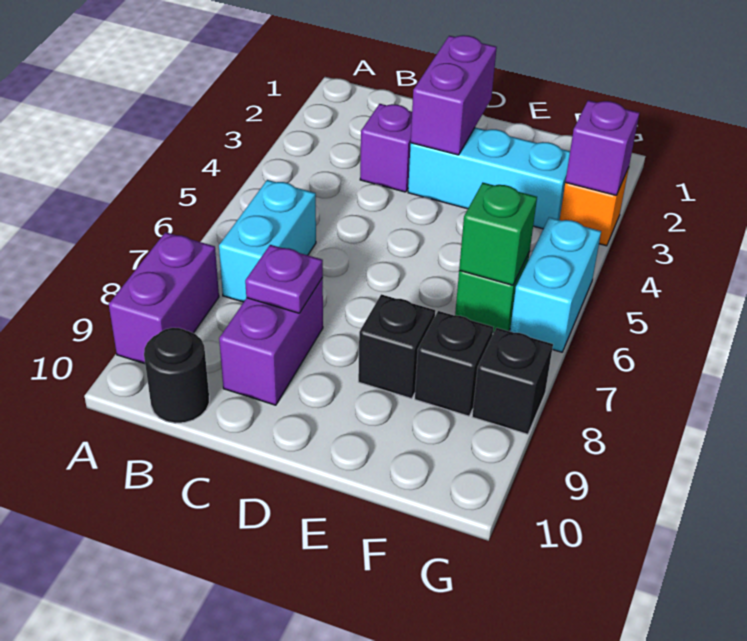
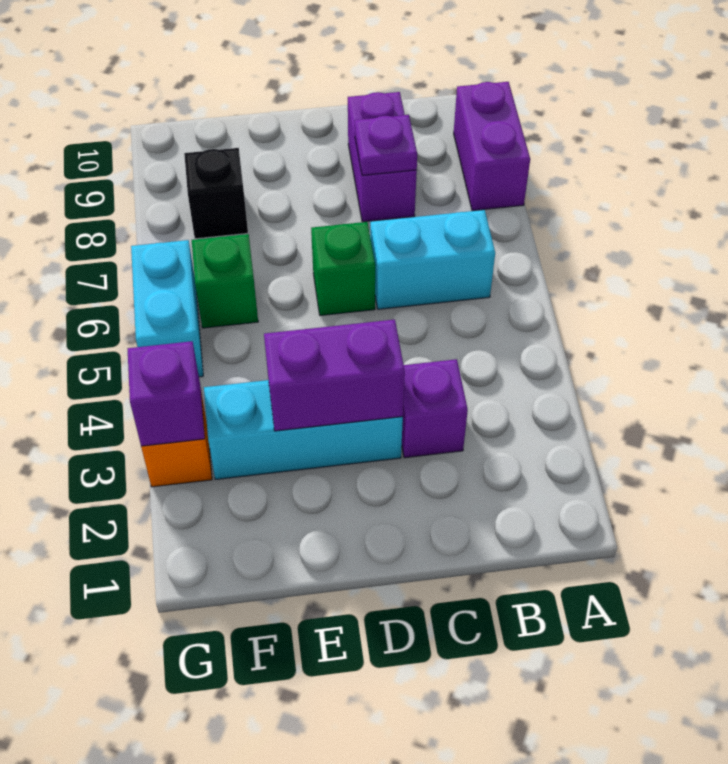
cyan brick B6:B7 level 1 -> cyan brick B6:C6 level 1
black round brick B10 level 1 -> none
purple brick D2:D3 level 2 -> purple brick D3:E3 level 2
black brick E8 level 1 -> none
green brick F6 level 2 -> green brick D6 level 1
black brick G8 level 1 -> none

